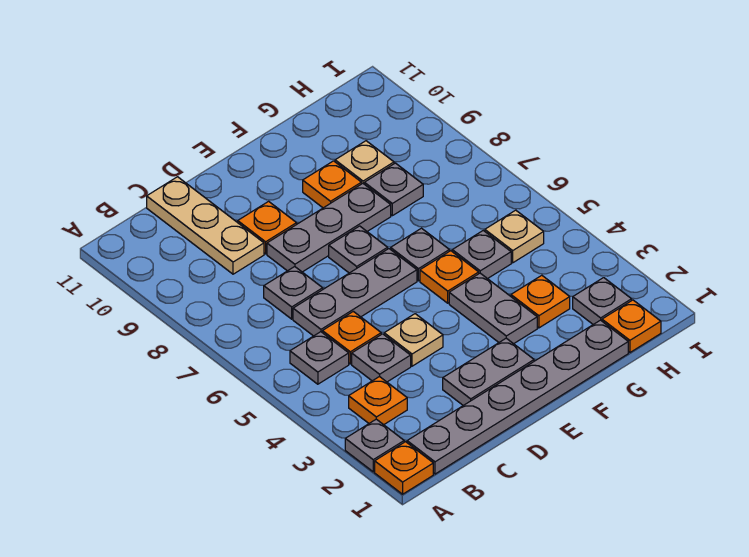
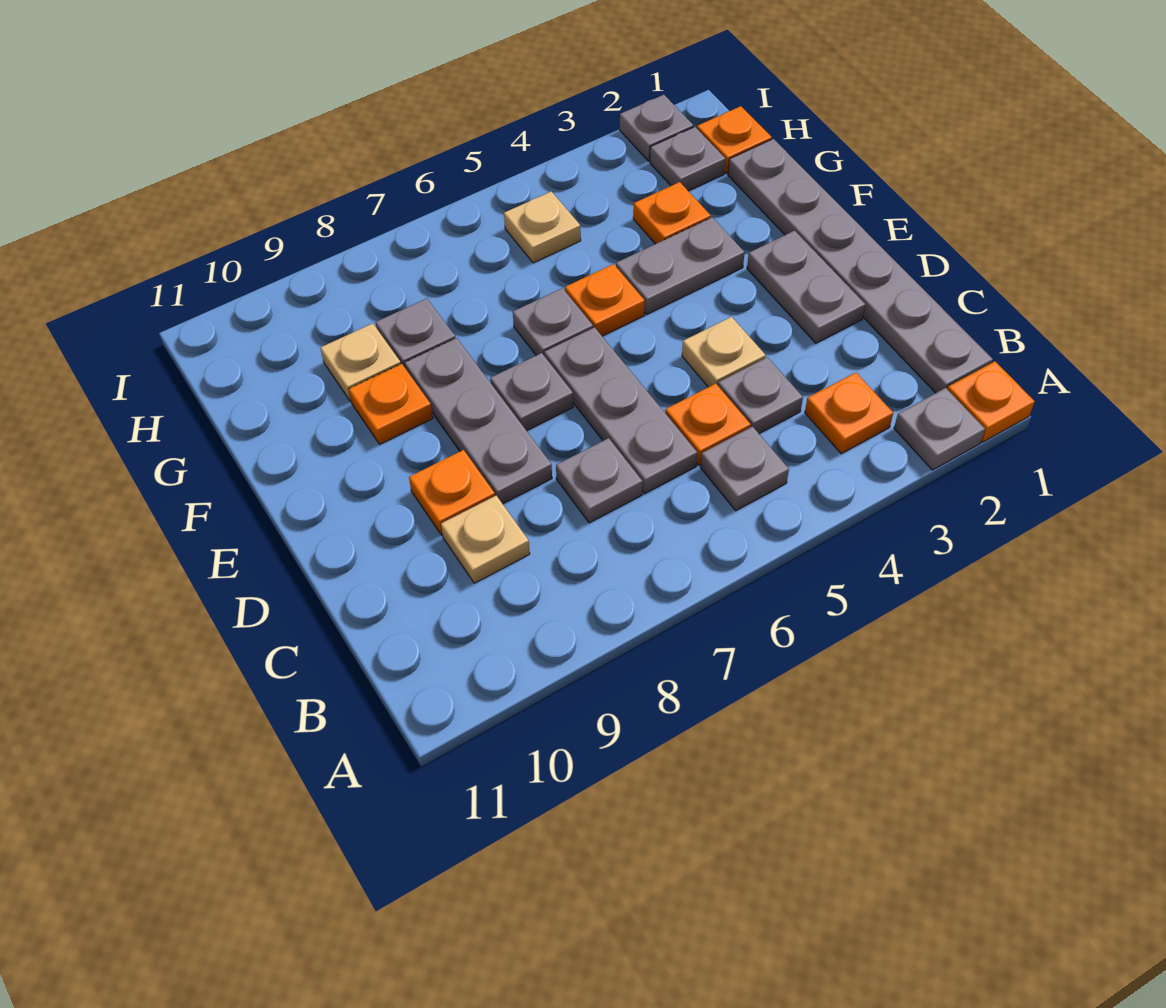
tan plate C9:C11 level 1 -> tan plate C9 level 1
grey plate G5 level 1 -> grey plate I2 level 1

